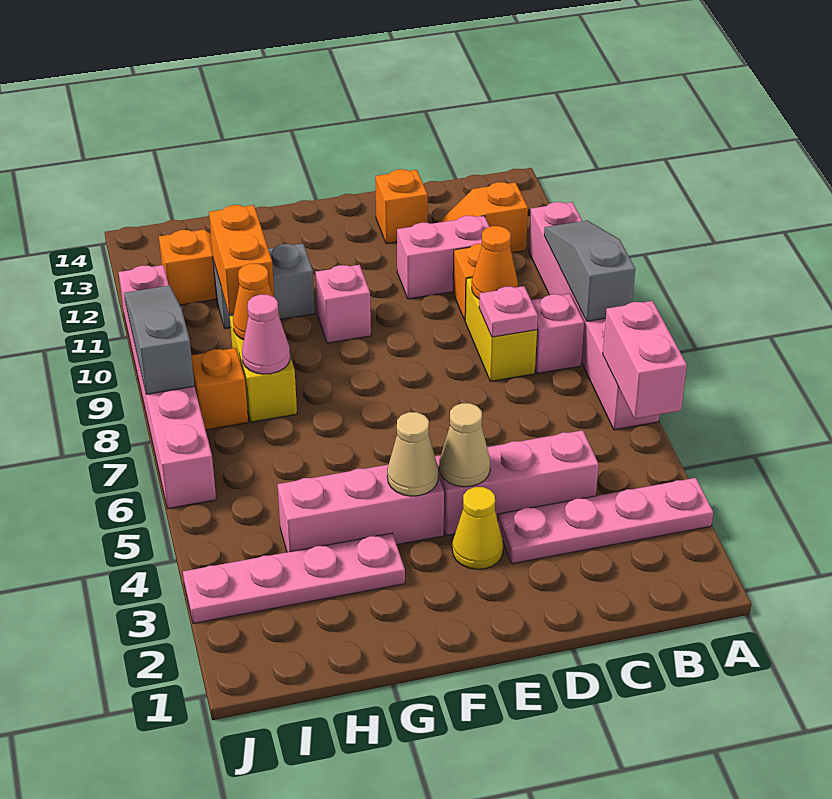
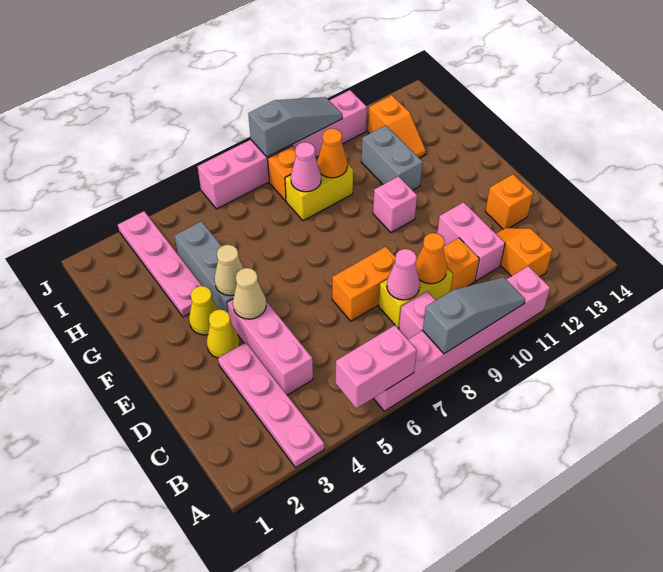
pink plate C8 level 2 -> pink cone C8 level 2
none -> yellow cone F3 level 1
pink brick F4:H4 level 1 -> grey brick F4:H4 level 1
orange brick H10:H11 level 2 -> orange brick D7:D8 level 1

